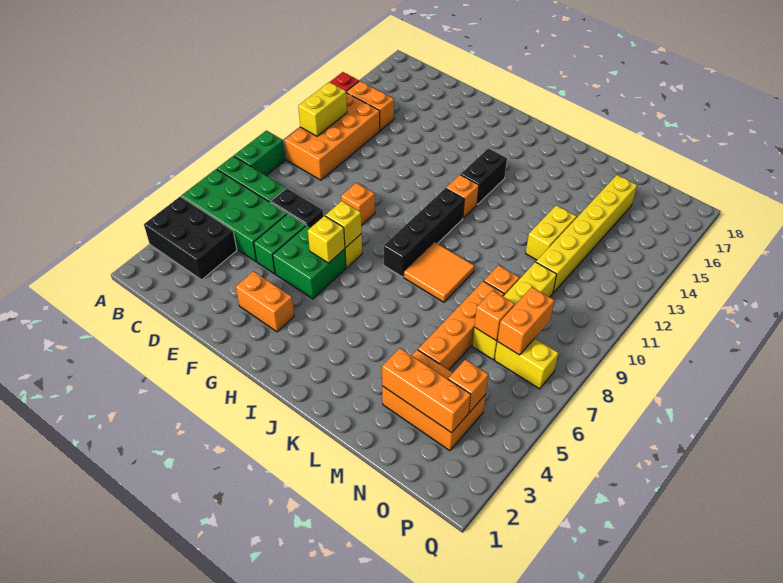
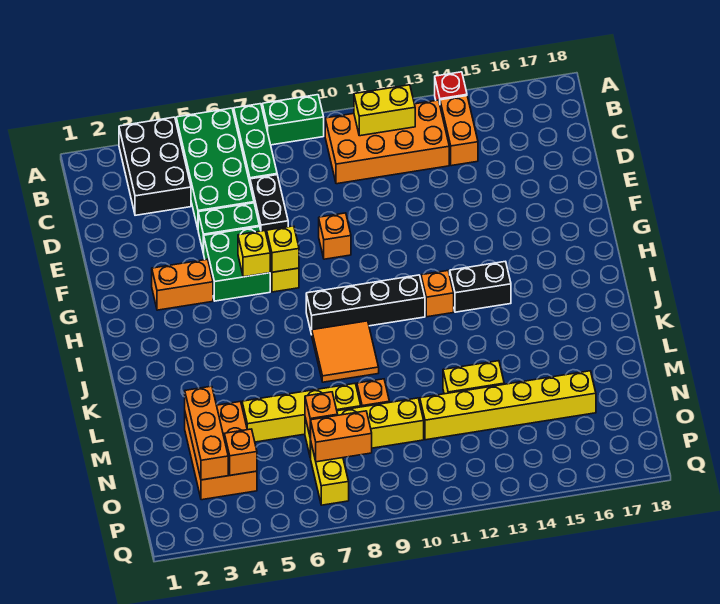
orange brick F3:G3 level 1 -> orange brick G3:G4 level 1
orange brick M5:M8 level 1 -> yellow brick M5:M8 level 1

